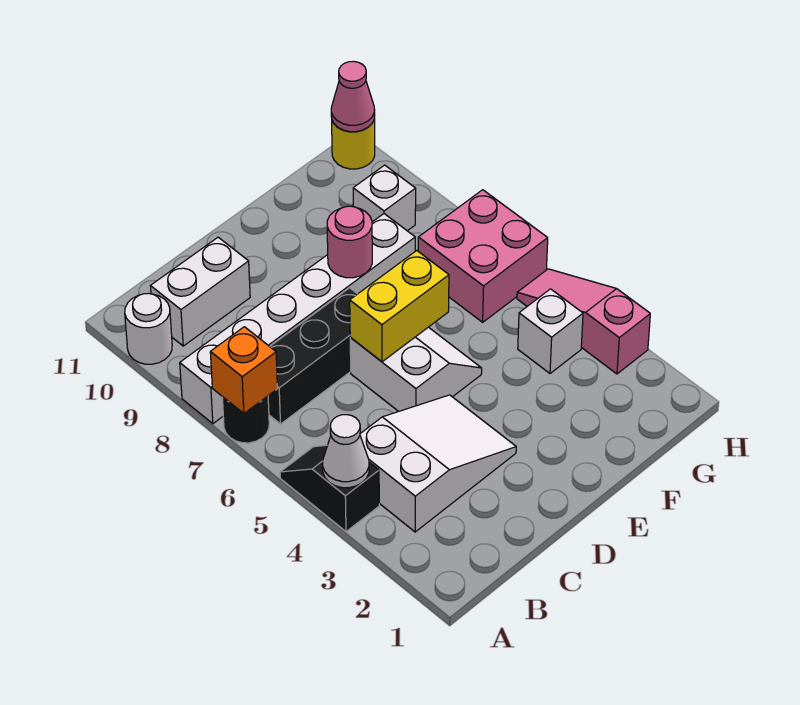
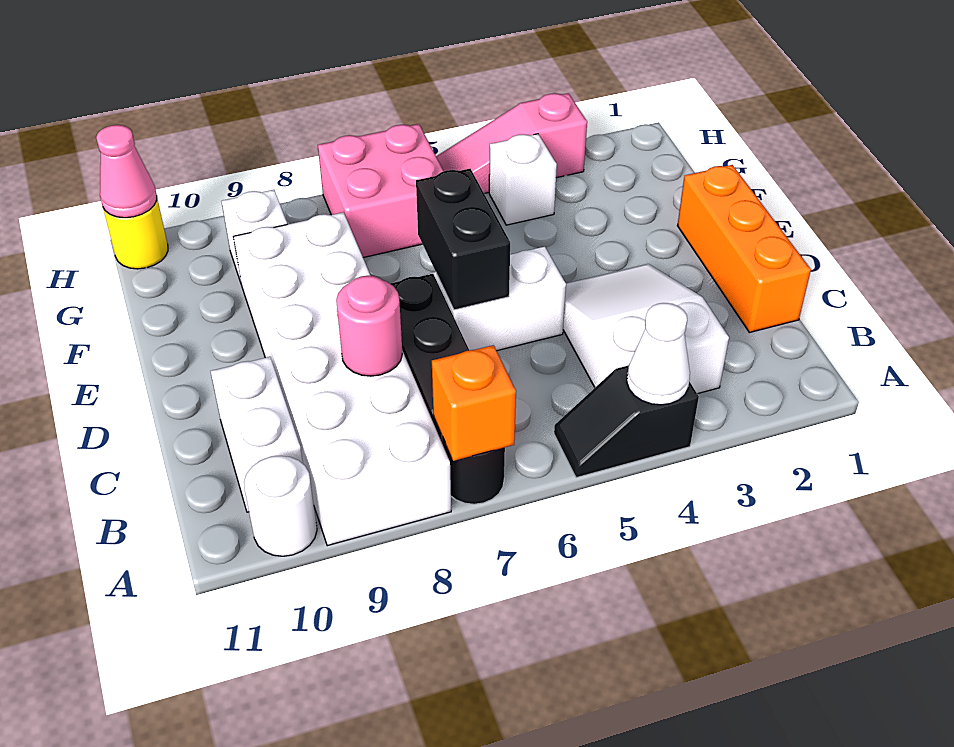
white brick A8:F8 level 1 -> white brick A8:F9 level 1
none -> orange brick C1:E1 level 1
yellow brick D6:E6 level 2 -> black brick D6:E6 level 2
pink round brick E8 level 2 -> pink round brick C8 level 2

